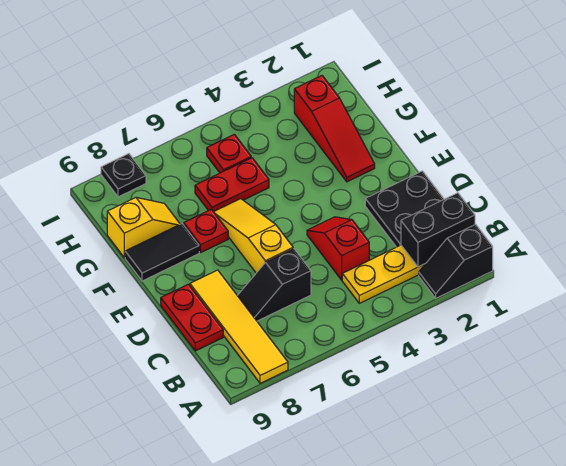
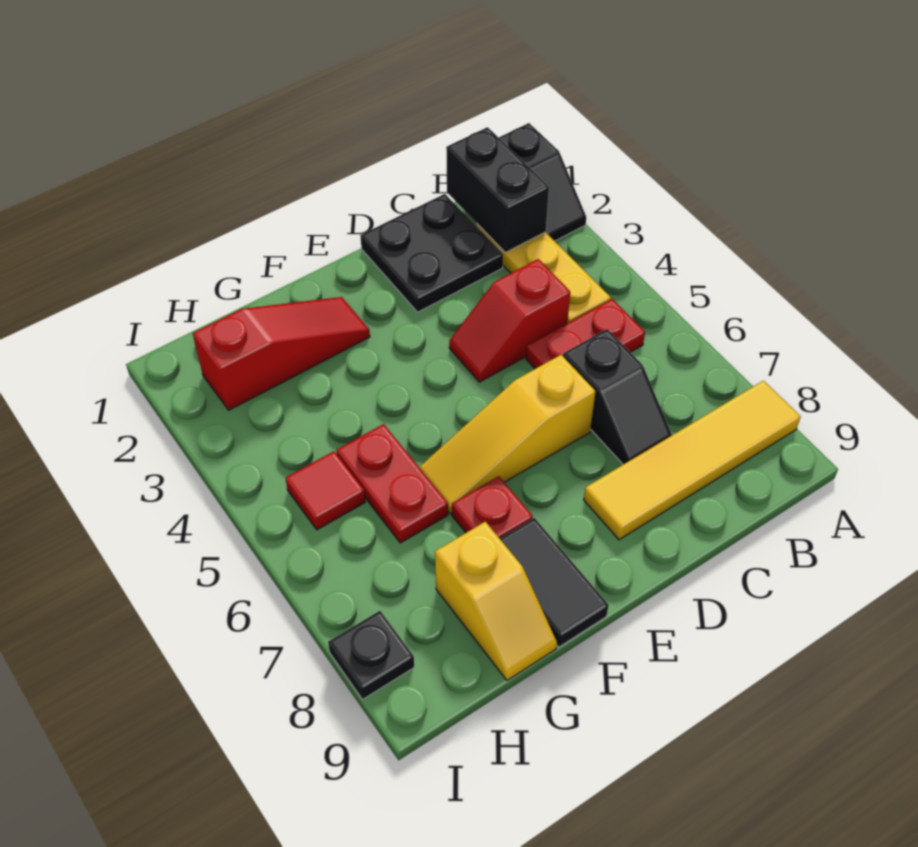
red plate C9:D9 level 1 -> red plate B5:C5 level 1
yellow slope G8:G9 level 1 top 9 -> yellow slope G8:G9 level 1 top 8
red plate H5 level 1 -> red tile H5 level 1

